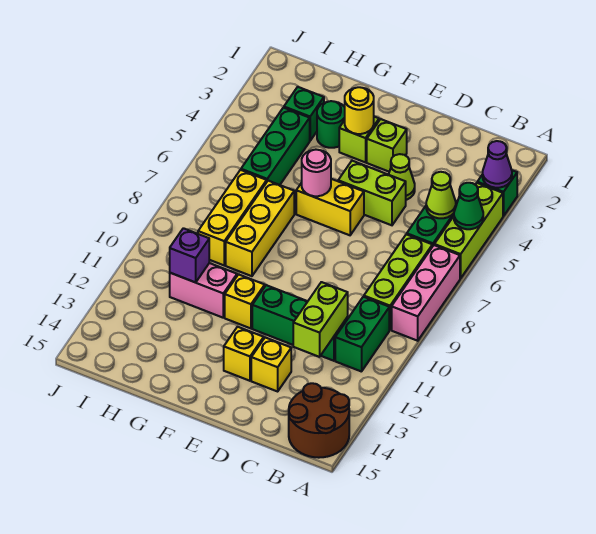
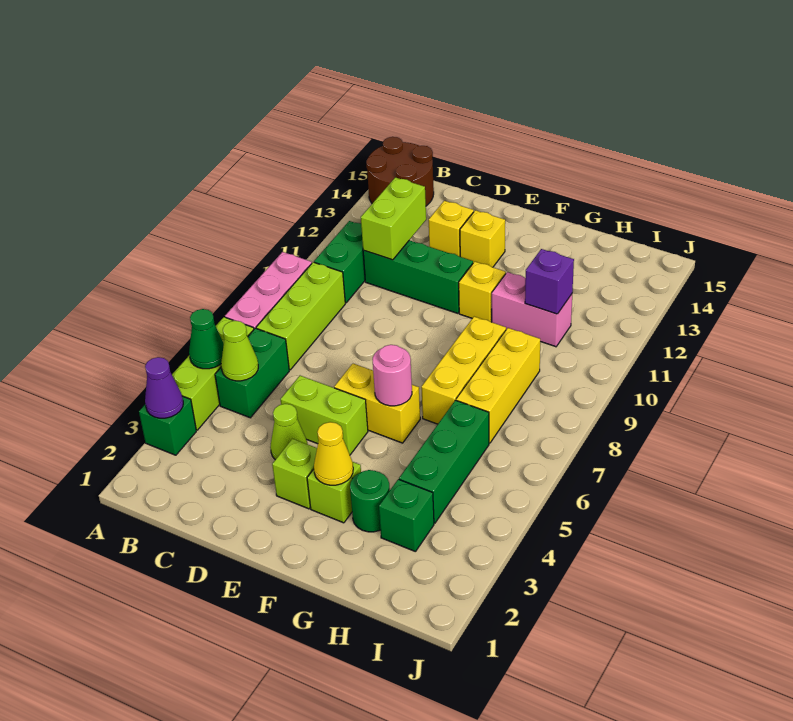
yellow round brick F3 level 2 -> yellow cone F3 level 2

